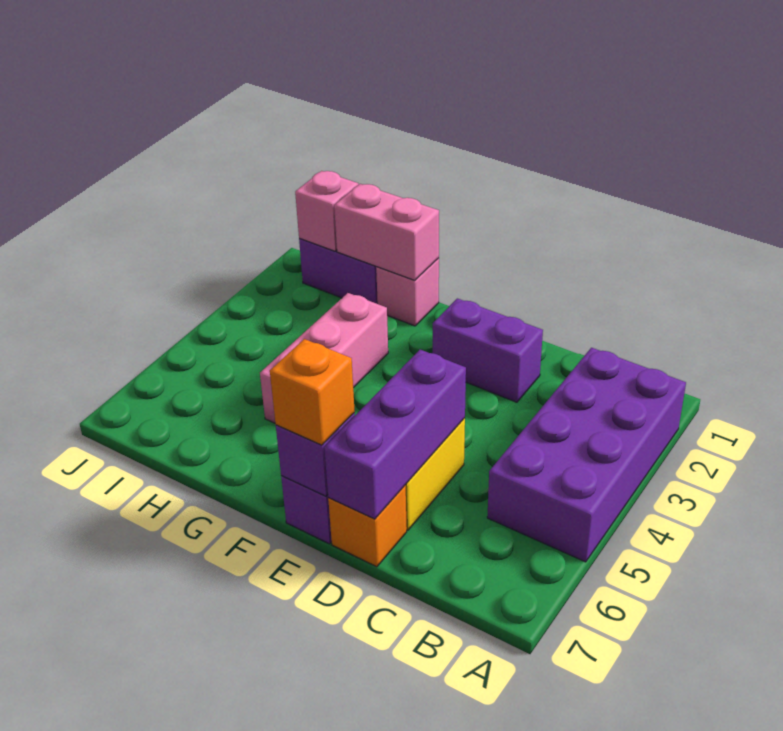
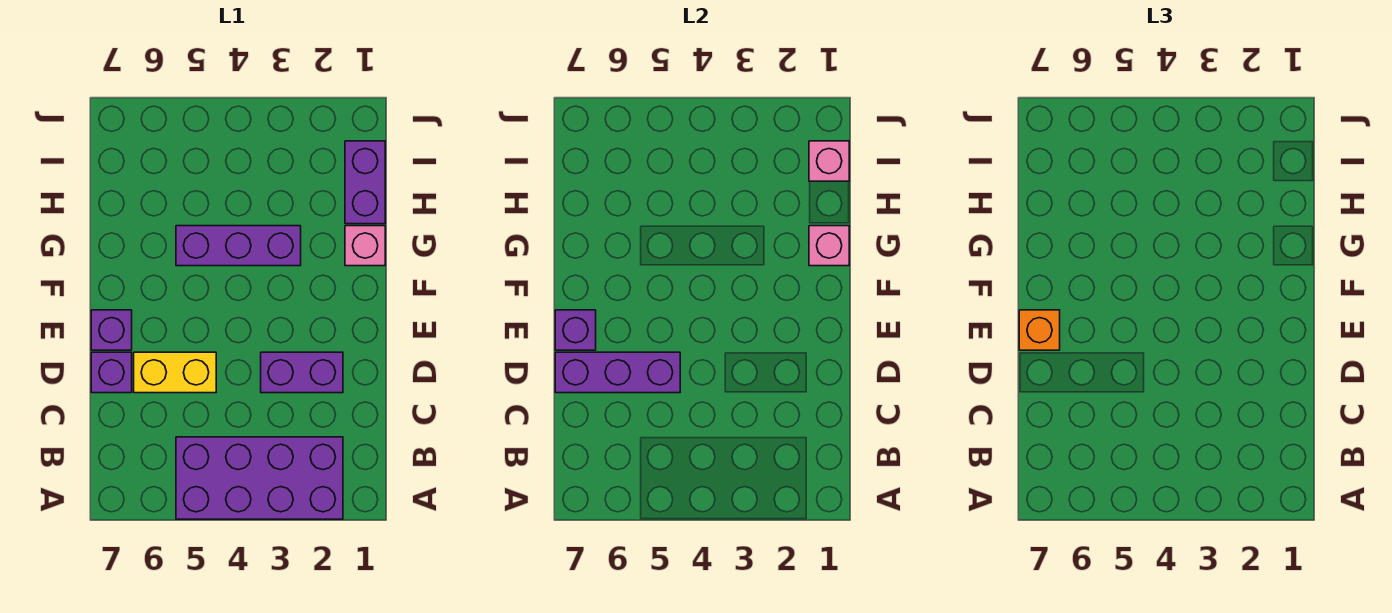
purple brick D2:E2 level 1 -> purple brick D2:D3 level 1
orange brick D7 level 1 -> purple brick D7 level 1
pink brick G1:H1 level 2 -> pink brick G1 level 2
pink brick G3:G5 level 1 -> purple brick G3:G5 level 1

